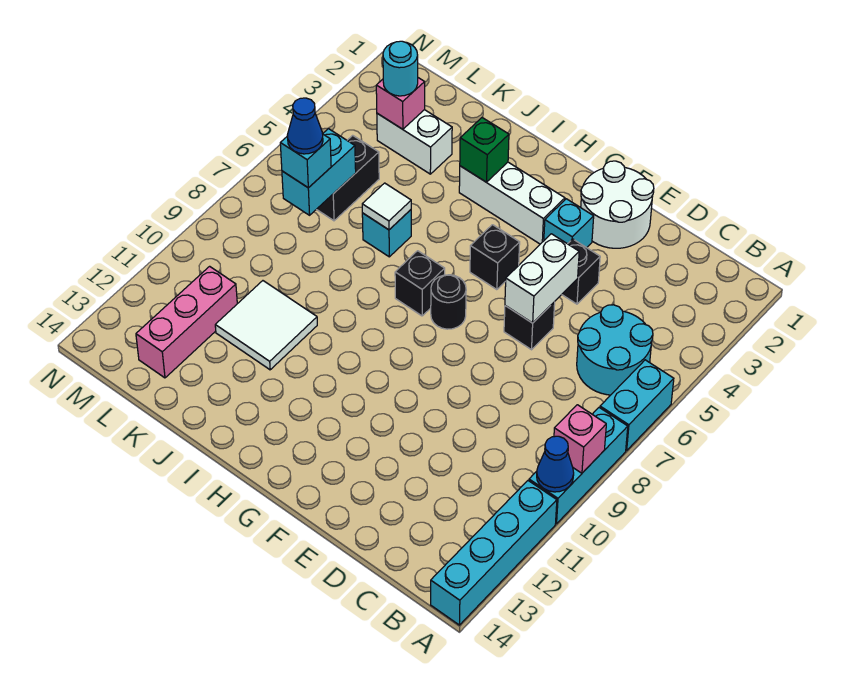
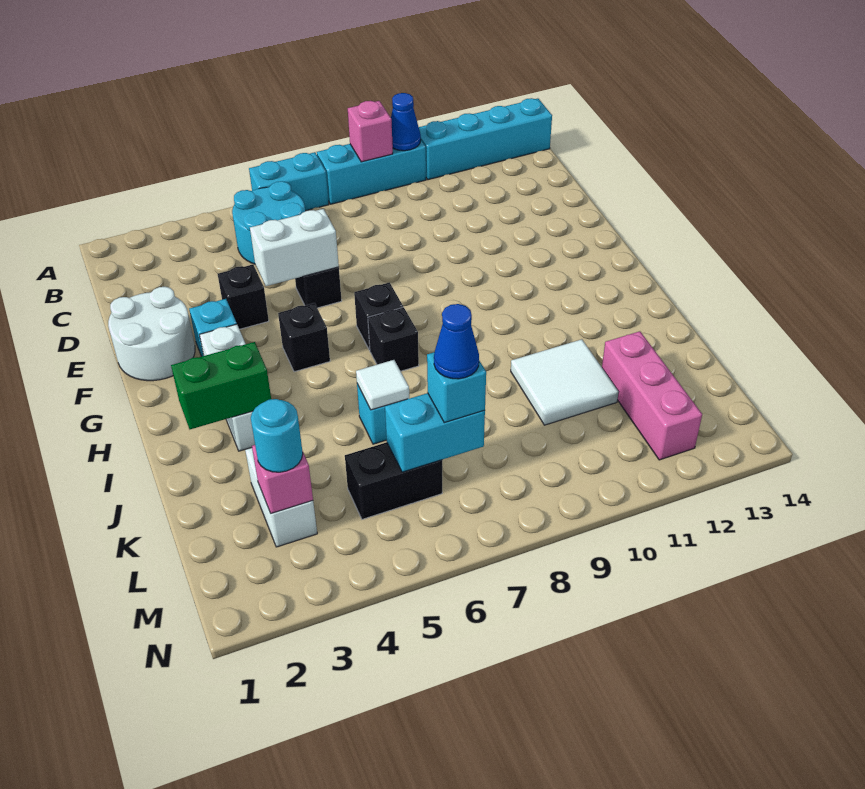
black round brick G7 level 1 -> black brick G7 level 1
green brick I3 level 2 -> green brick I2:I3 level 2
pink brick L11:L13 level 1 -> pink brick K12:M12 level 1

